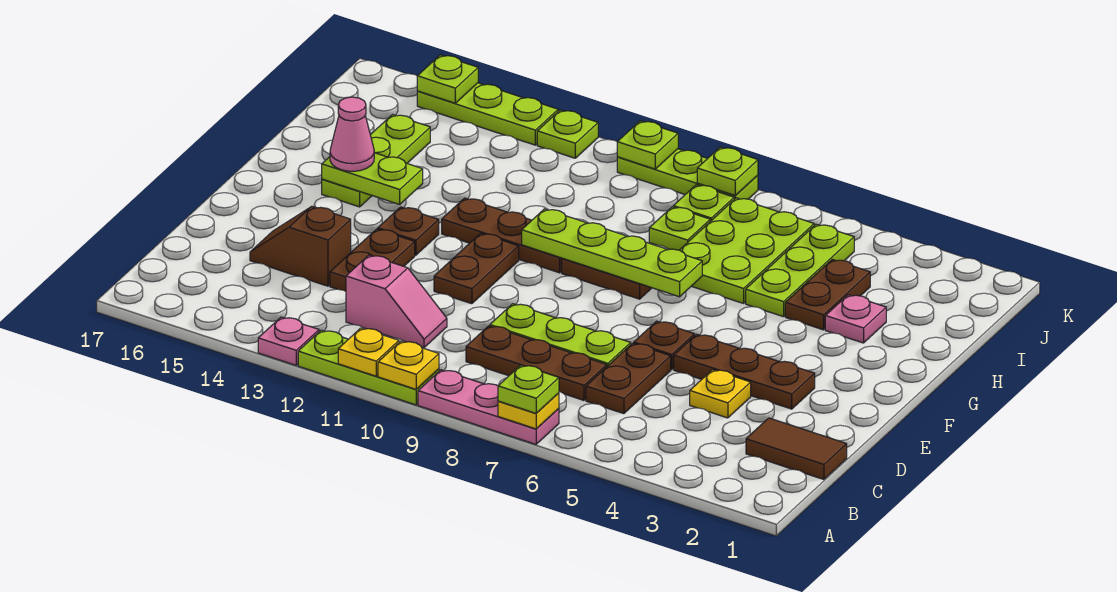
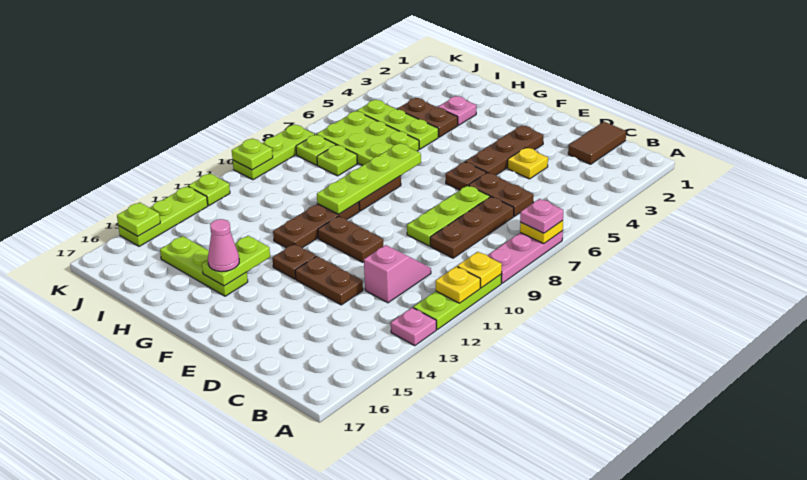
lime plate A7 level 3 -> pink plate A7 level 3
brown slope D14:D15 level 1 top 14 -> none
lime plate K8 level 2 -> none

